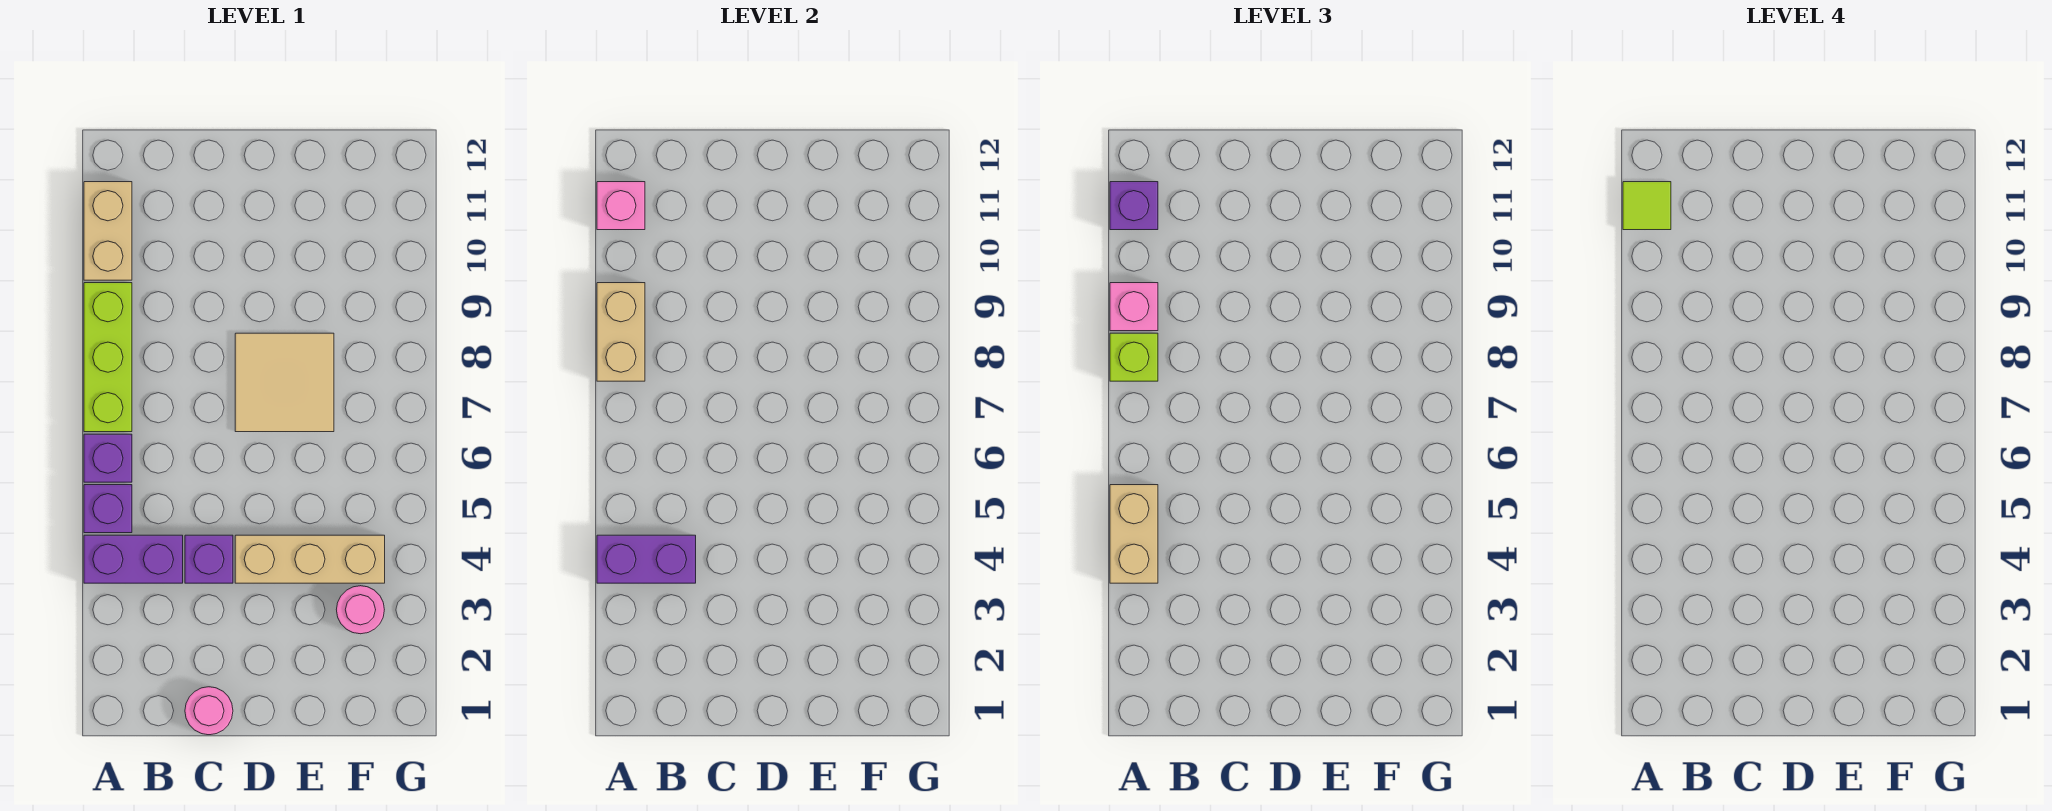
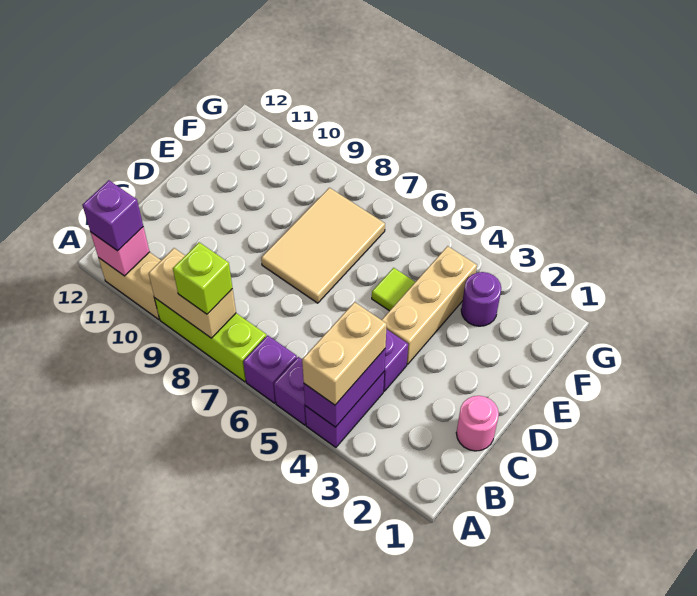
tan brick A4:A5 level 3 -> tan brick A4:B4 level 3
pink brick A9 level 3 -> none
lime tile A11 level 4 -> lime tile E5 level 1
tan tile D7:E8 level 1 -> tan tile D7:F8 level 1
pink round brick F3 level 1 -> purple round brick F3 level 1

